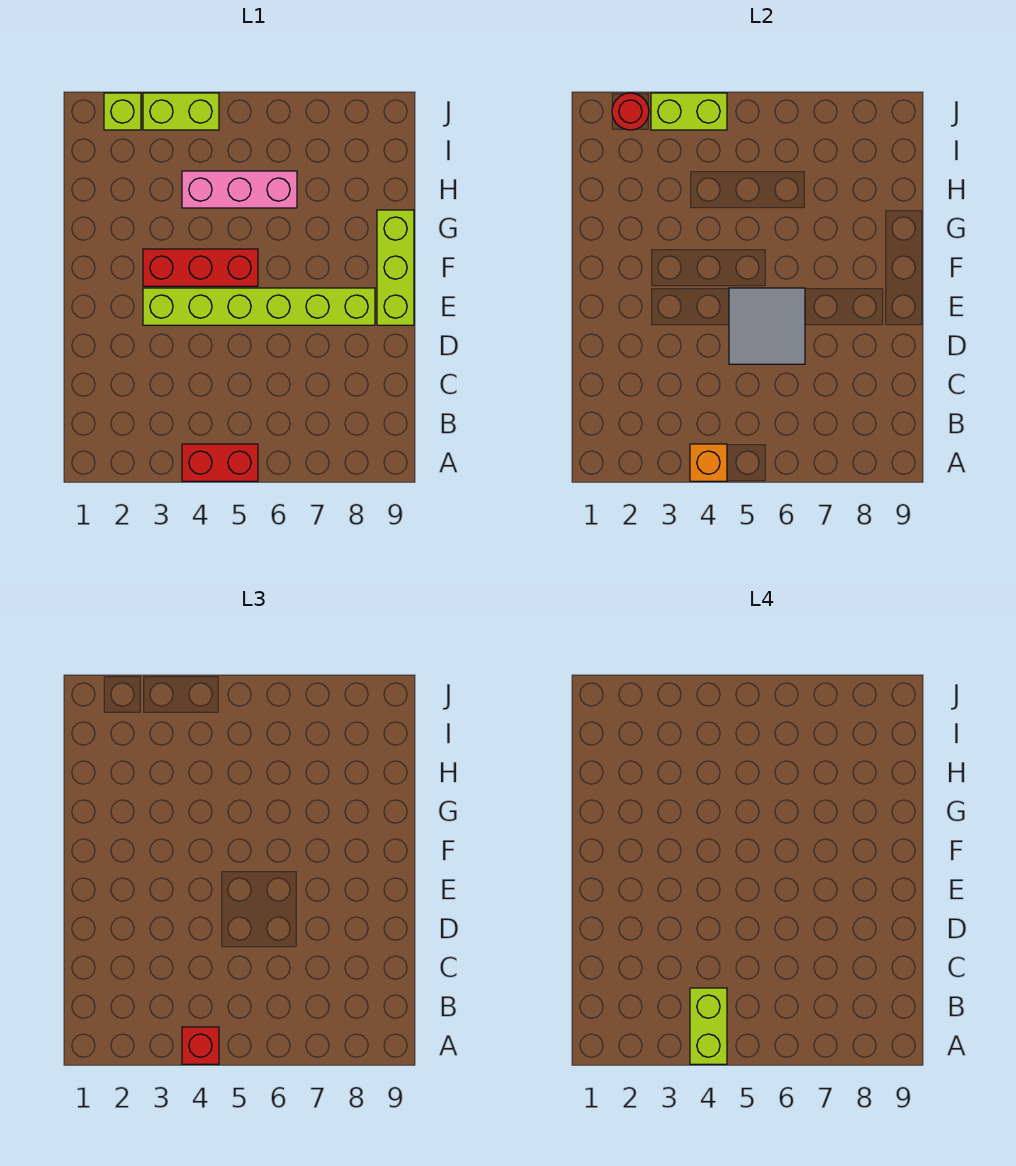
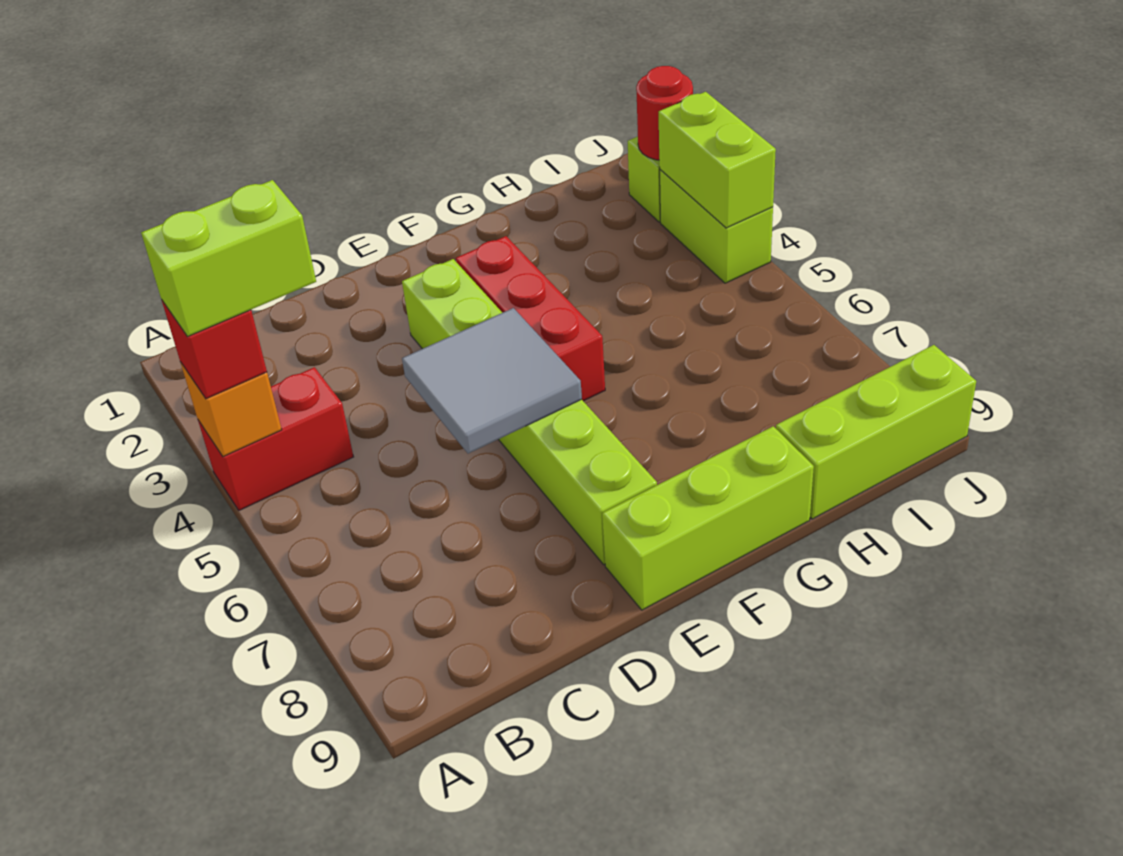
red brick A4:A5 level 1 -> red brick A4:B4 level 1
pink brick H4:H6 level 1 -> none
none -> lime brick H9:J9 level 1

